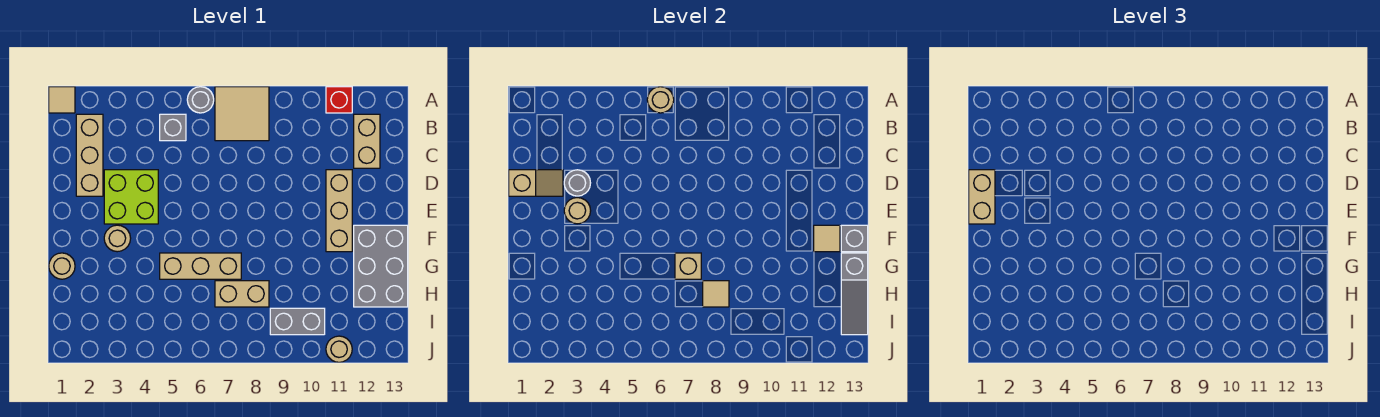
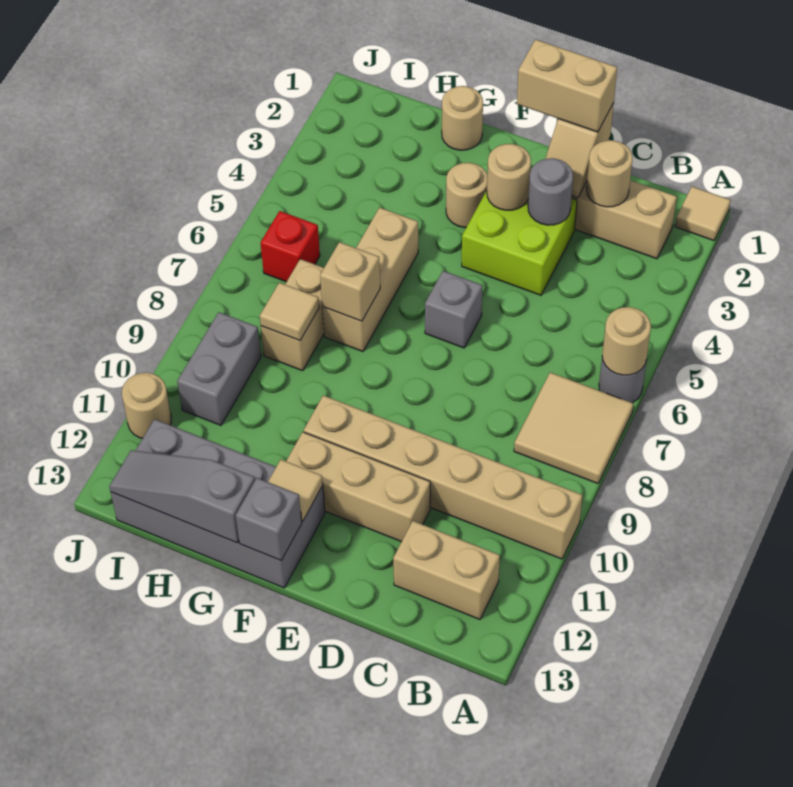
none -> tan brick A10:F10 level 1
red brick A11 level 1 -> red brick I6 level 1
grey brick B5 level 1 -> grey brick E6 level 1
none -> tan round brick C2 level 2
grey brick F12:H13 level 1 -> grey brick F12:I13 level 1

